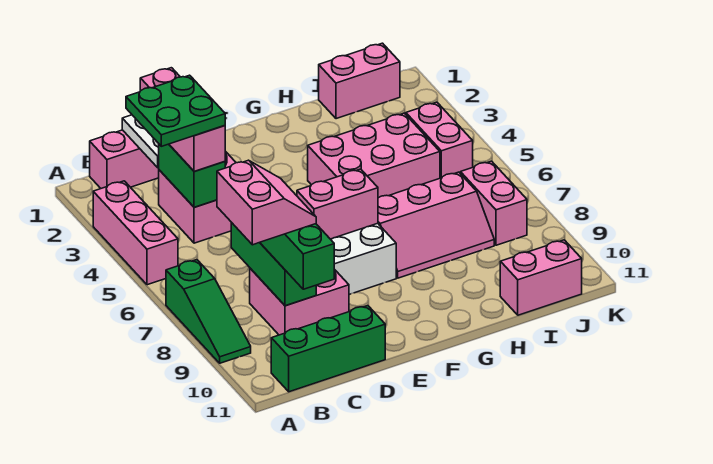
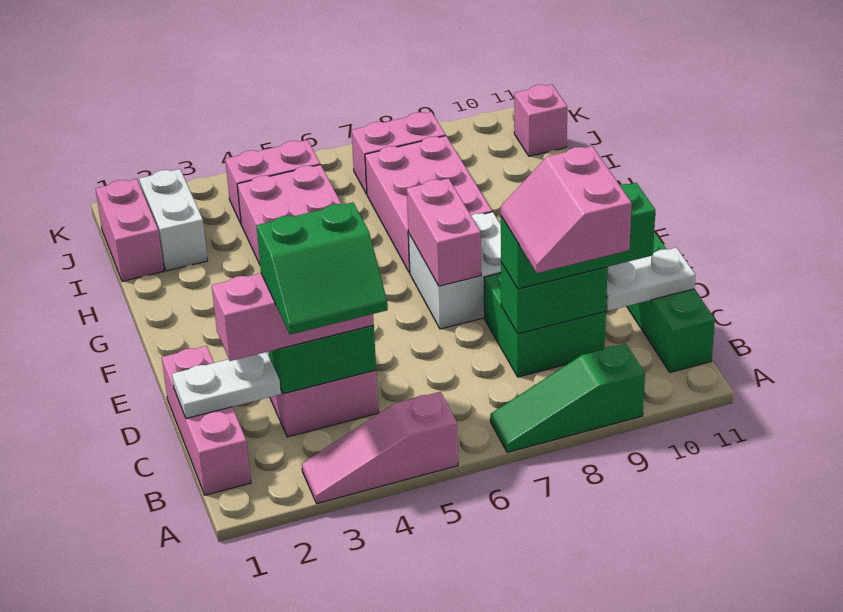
pink brick A3:A5 level 1 -> pink slope A3:A5 level 1 top 5
green slope A7:A9 level 1 top 7 -> green slope A7:A9 level 1 top 9
green plate B3:C4 level 4 -> green slope B3:C4 level 4 top C
pink slope B8:C9 level 4 top B -> pink slope B8:C9 level 4 top 9
green brick C7:C9 level 2 -> green brick C8:C9 level 2
pink brick C8:D9 level 1 -> green brick C8:D9 level 1
none -> white plate C10:C11 level 2
pink slope G7:I8 level 1 top 7 -> pink brick G7:I8 level 1
none -> white brick I2:J2 level 1
pink brick I11:J11 level 1 -> pink brick J11 level 1

